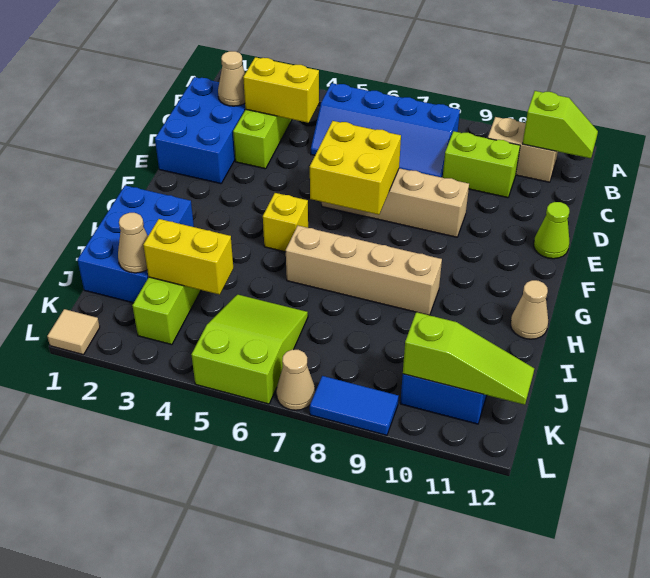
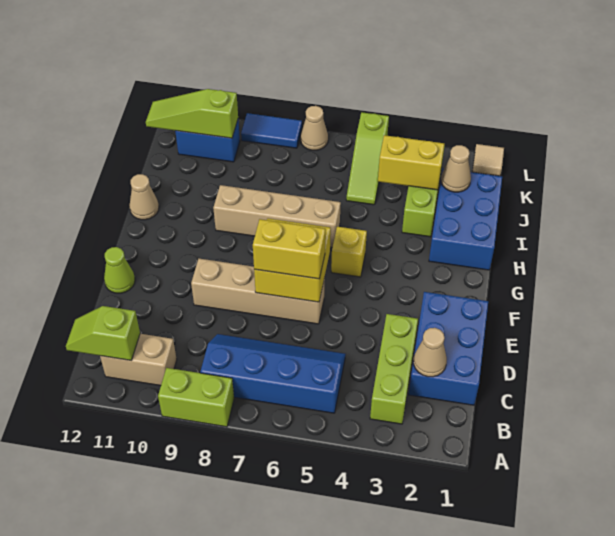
yellow brick C3:C4 level 2 -> yellow brick E6:E7 level 3
lime brick C9:C10 level 1 -> lime brick A8:A9 level 1
lime slope J5:L6 level 1 top L -> lime slope J5:L5 level 1 top L

